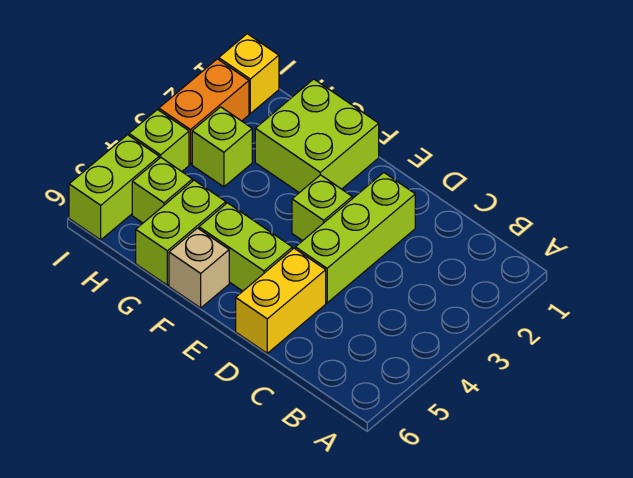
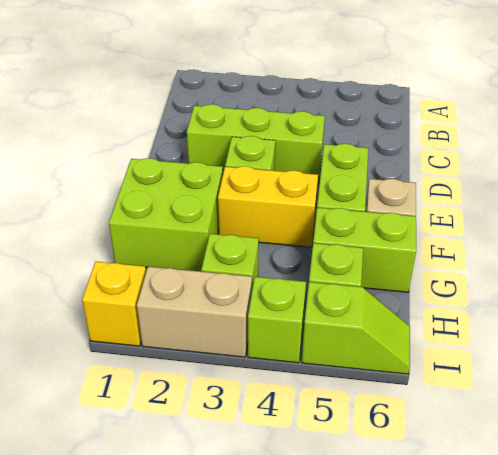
yellow brick D5:D6 level 1 -> yellow brick F3:F4 level 1
orange brick I2:I3 level 1 -> tan brick I2:I3 level 1
lime brick I5:I6 level 1 -> lime slope I5:I6 level 1 top 5

